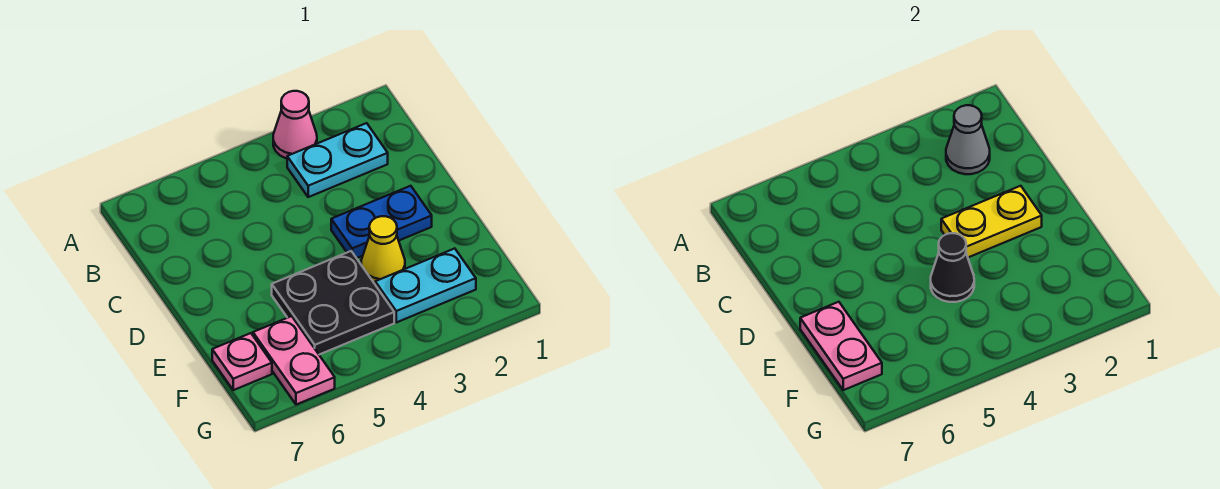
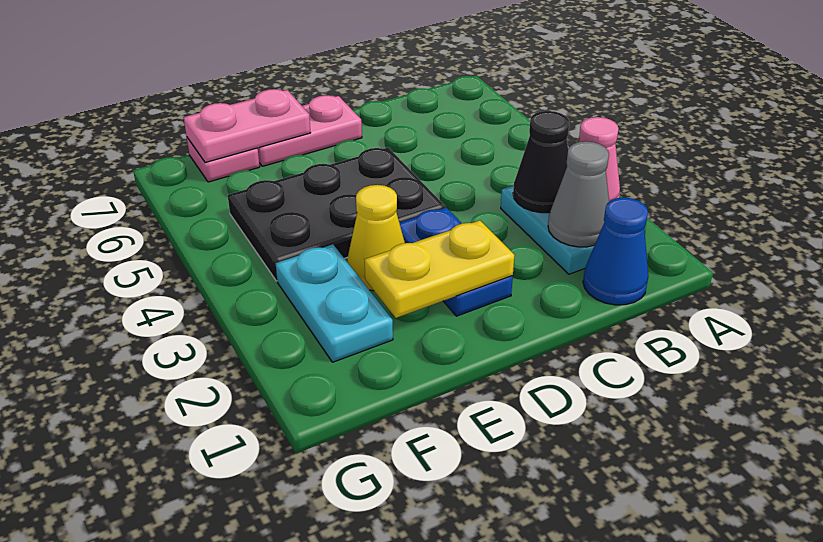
none -> blue cone B1 level 1
yellow plate D2:D3 level 2 -> yellow plate D2:E2 level 2
black plate E4:F5 level 1 -> black plate D4:F5 level 1
black cone E4 level 2 -> black cone B3 level 2
pink plate F6:G6 level 1 -> pink plate D7:E7 level 1

